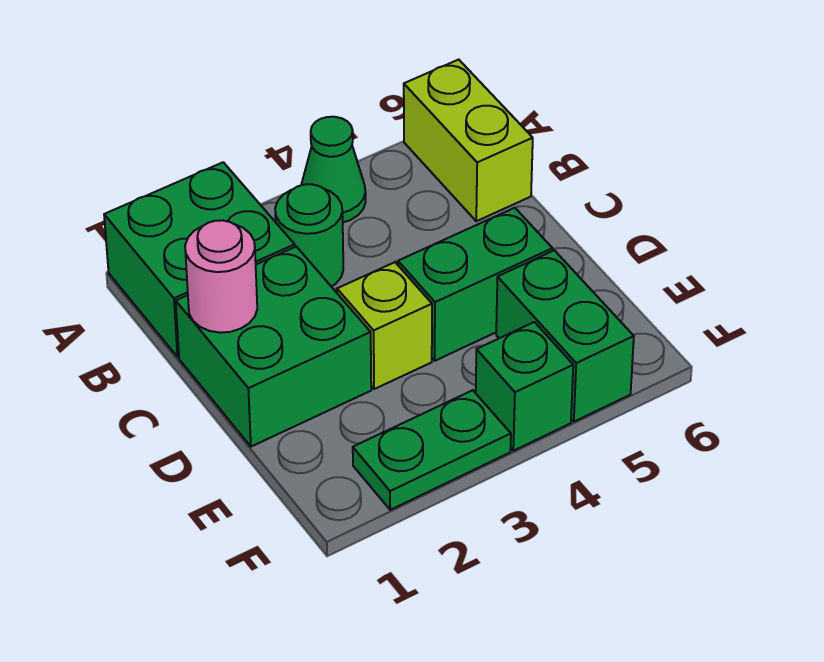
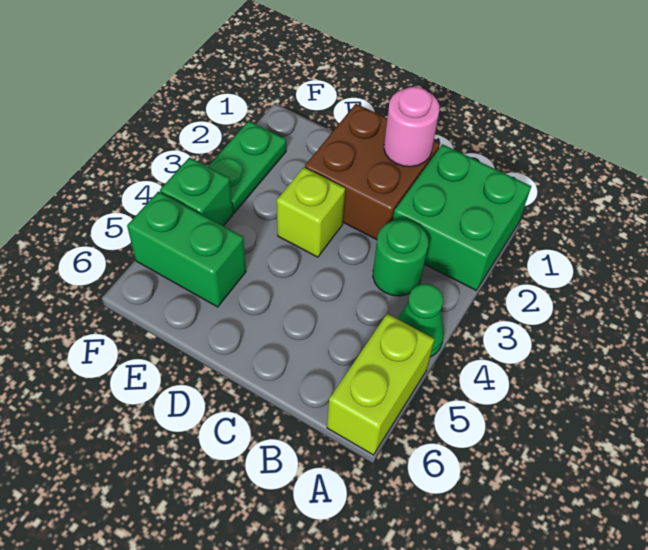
lime brick A6:B6 level 1 -> lime brick A5:A6 level 1
green brick C1:D2 level 1 -> brown brick C1:D2 level 1
green brick D4:D5 level 1 -> none

